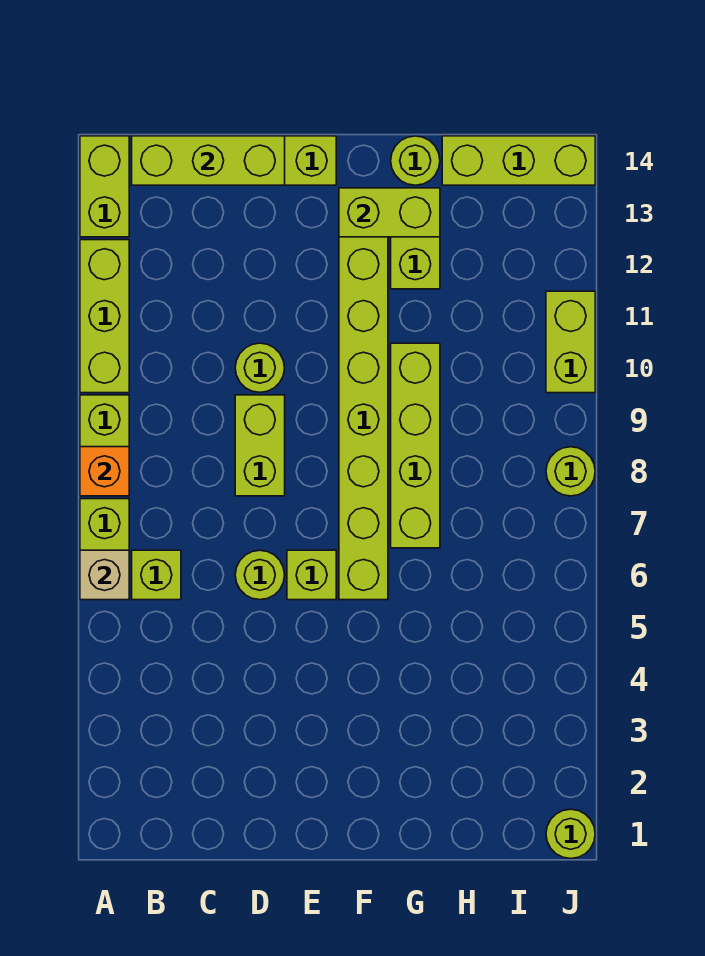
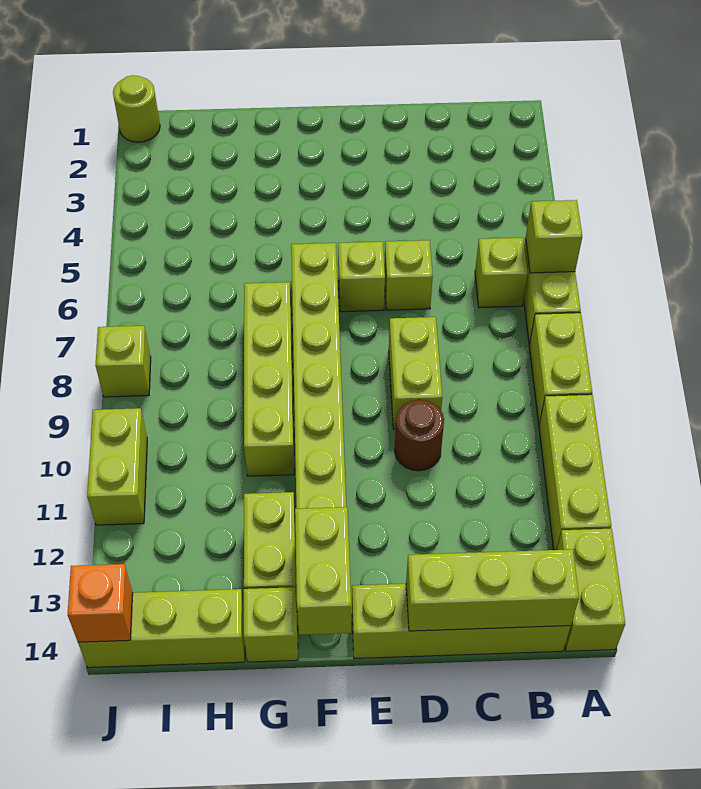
tan brick A6 level 2 -> lime brick A6 level 2
orange brick A8 level 2 -> orange brick J14 level 2
lime round brick D6 level 1 -> lime brick D6 level 1
lime round brick D10 level 1 -> brown round brick D10 level 1
lime brick F13:G13 level 2 -> lime brick F13:F14 level 2
lime round brick G14 level 1 -> lime brick G14 level 1
lime round brick J8 level 1 -> lime brick J8 level 1

